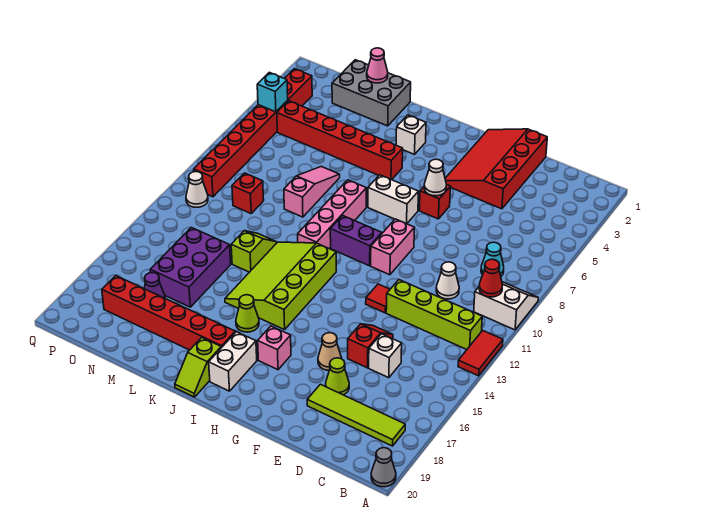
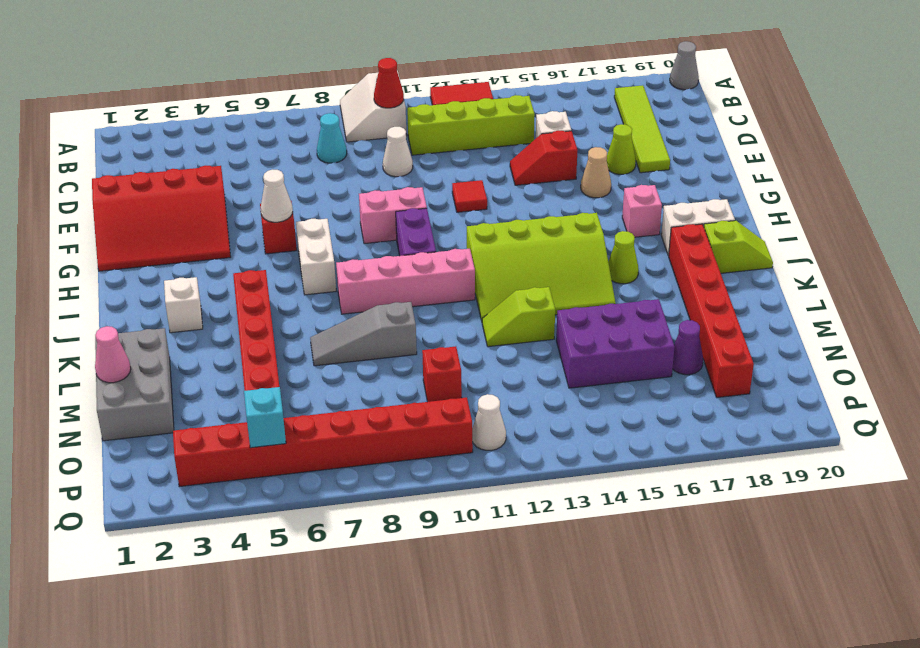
lime brick B12:E12 level 1 -> lime brick C11:C14 level 1
pink slope L7:L9 level 1 top 9 -> grey slope L7:L9 level 1 top 9

